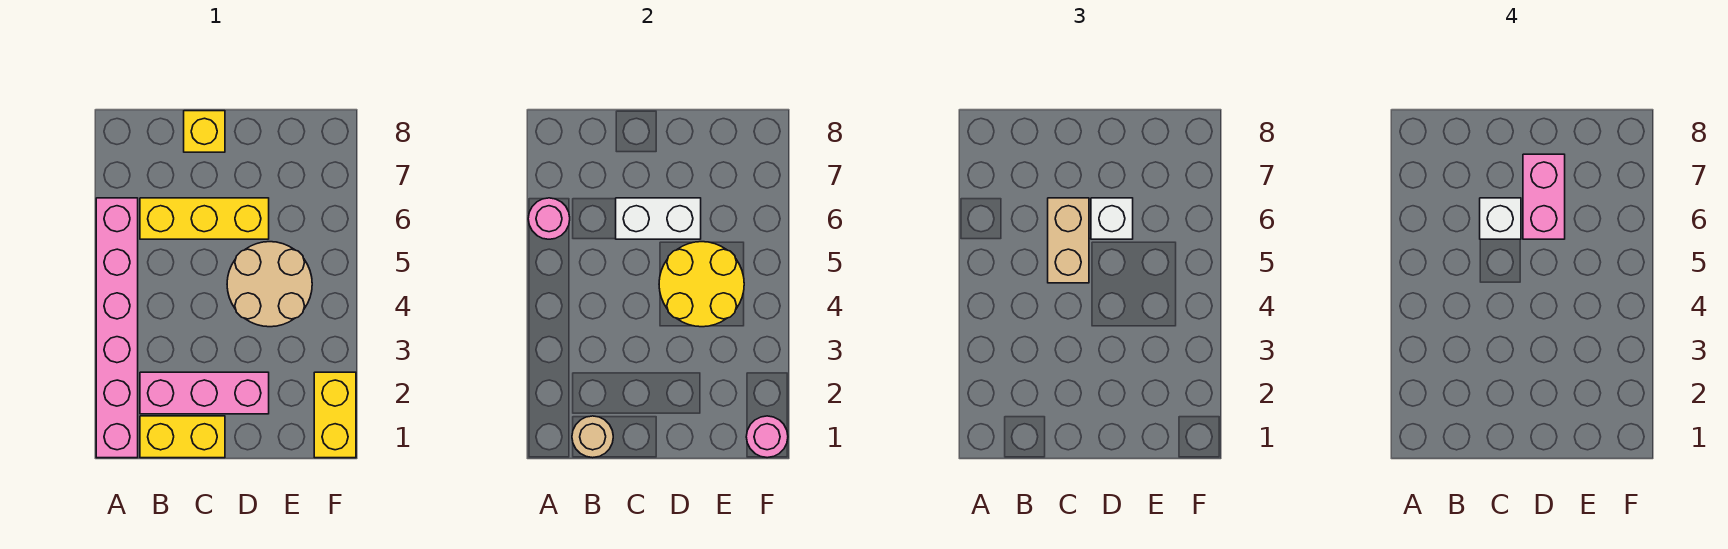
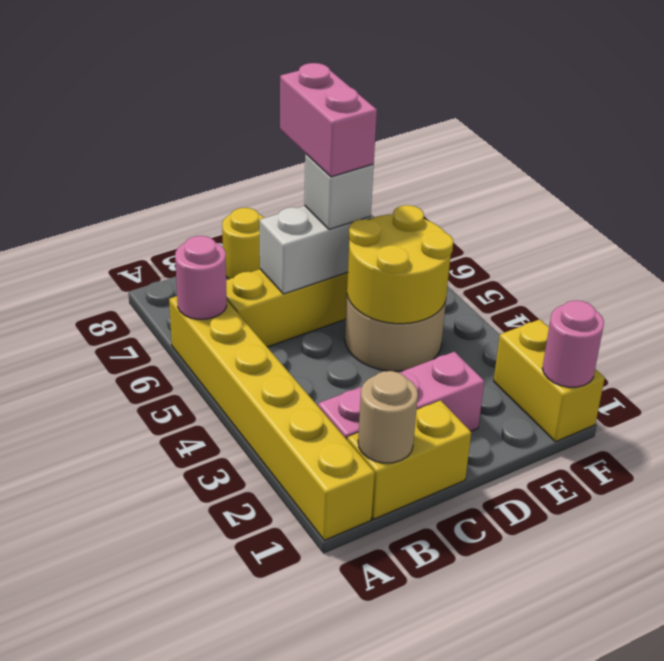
pink brick A1:A6 level 1 -> yellow brick A1:A6 level 1
tan brick C5:C6 level 3 -> none
white brick C6 level 4 -> none
yellow brick C8 level 1 -> yellow round brick C8 level 1

